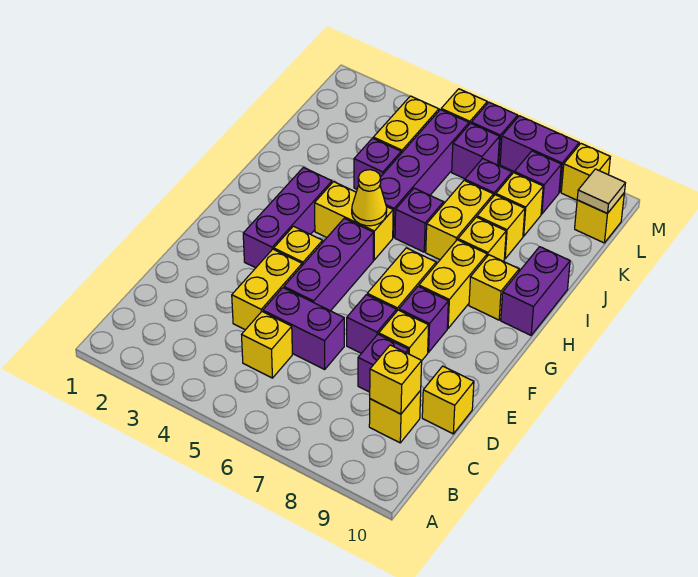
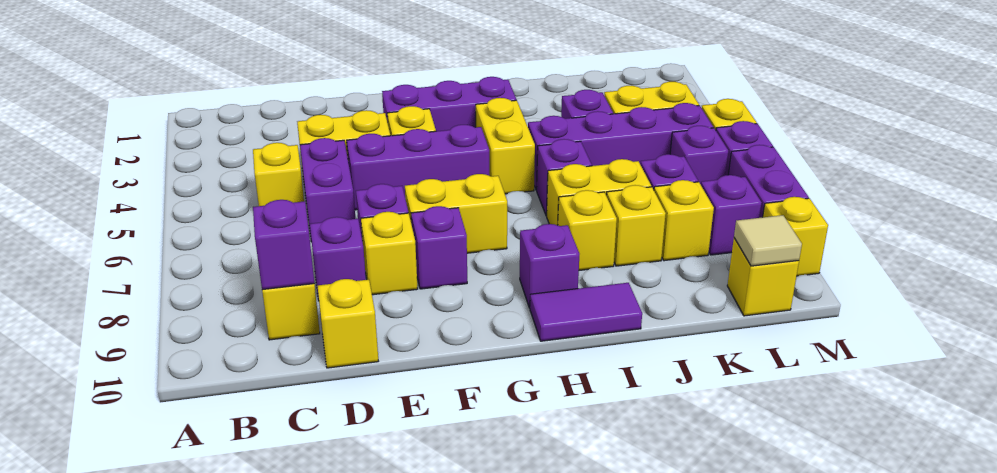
yellow brick C9 level 2 -> purple brick C9 level 2
yellow brick G8:H8 level 1 -> none
yellow cone H5 level 2 -> none
yellow brick H9 level 1 -> purple brick H9 level 1
purple brick H10:I10 level 1 -> purple tile H10:I10 level 1

